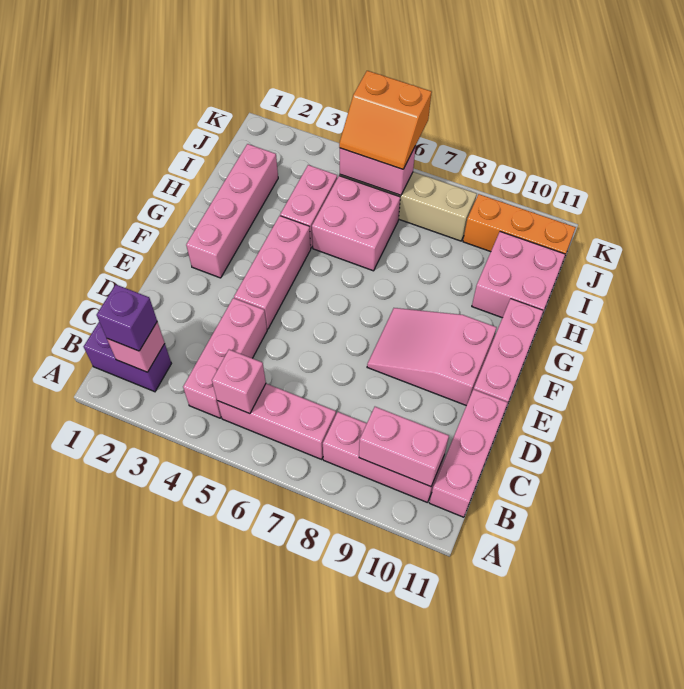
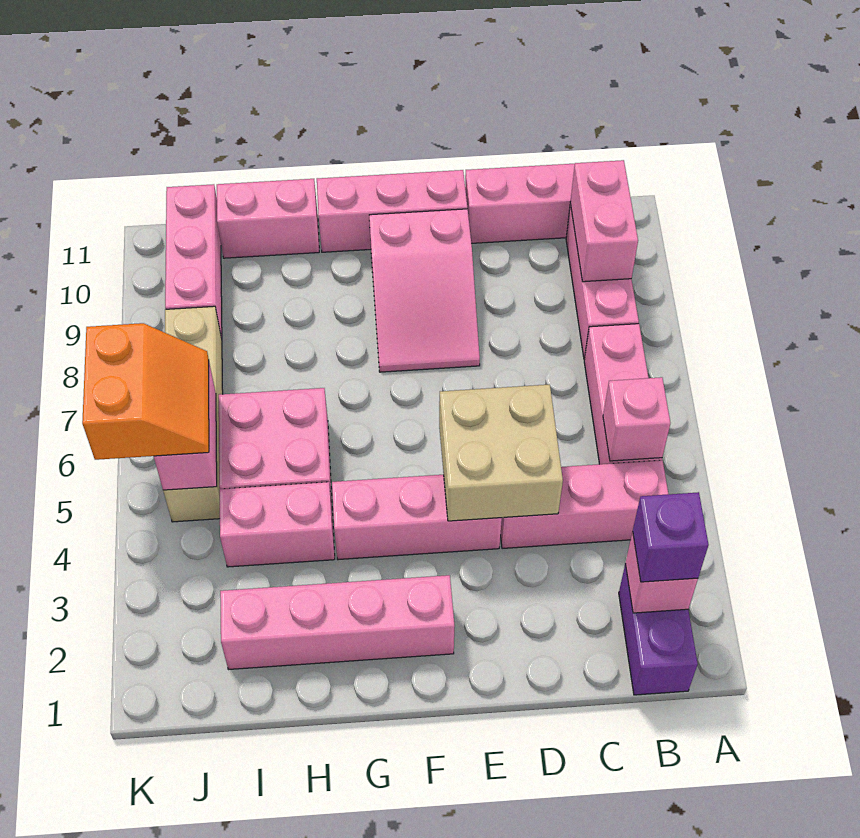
none -> tan brick D4:E5 level 2
pink brick H10:I11 level 1 -> pink brick H11:I11 level 1
orange brick J9:J11 level 1 -> pink brick J9:J11 level 1

